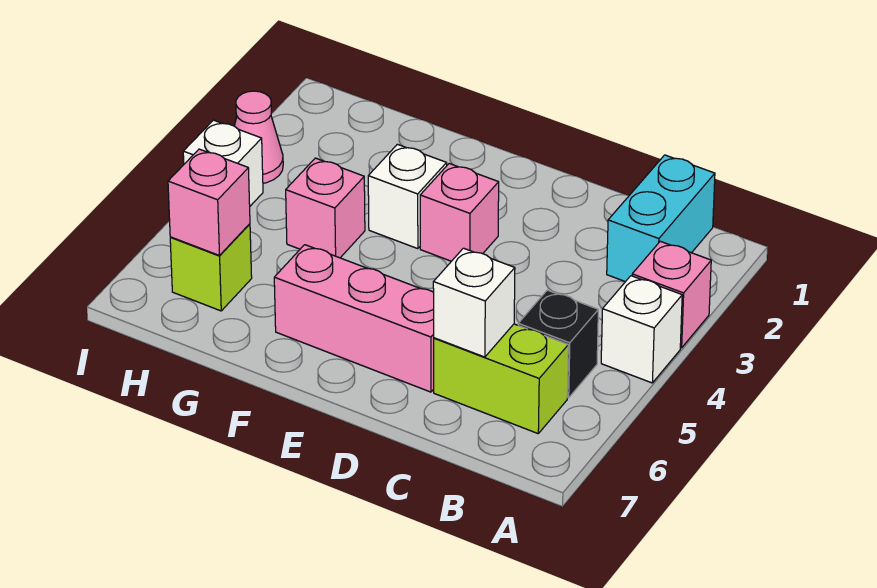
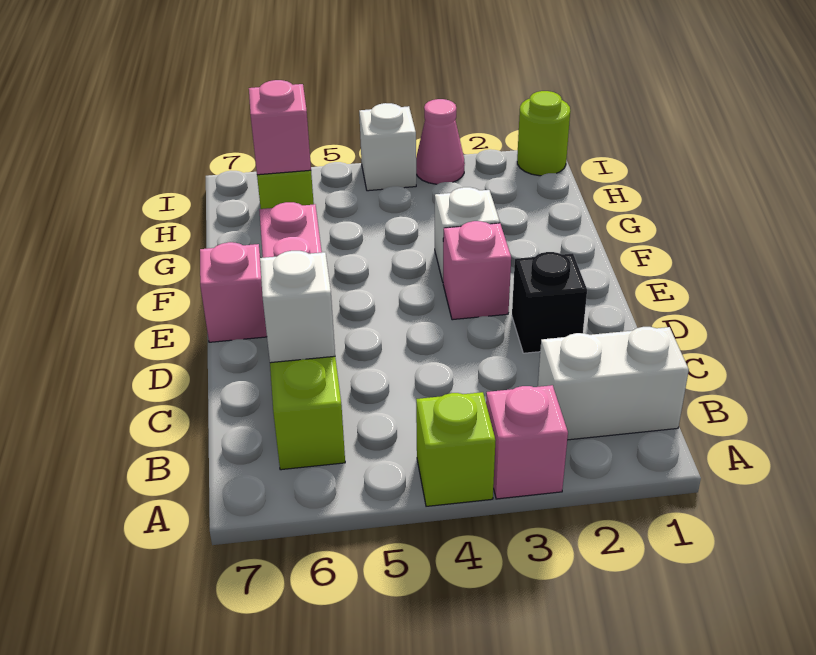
white brick A4 level 1 -> lime brick A4 level 1
cyan brick B1:B2 level 1 -> white brick B1:B2 level 1
black brick B5 level 1 -> black brick D2 level 1
pink brick G4 level 1 -> pink brick E7 level 1
none -> lime round brick I1 level 1

